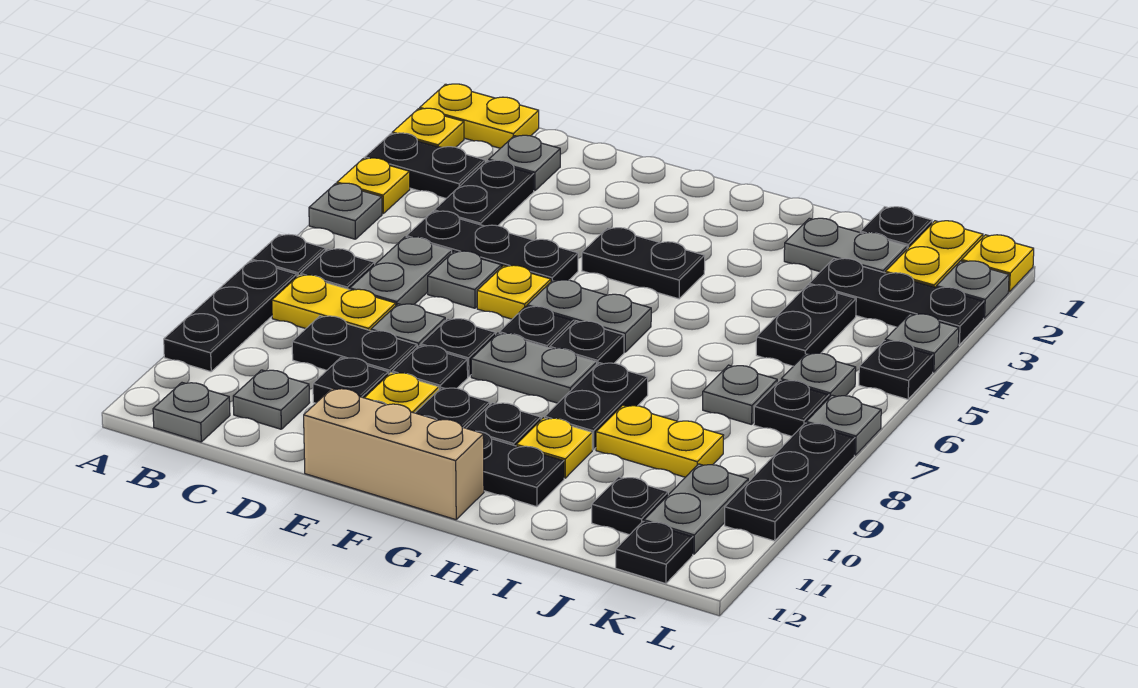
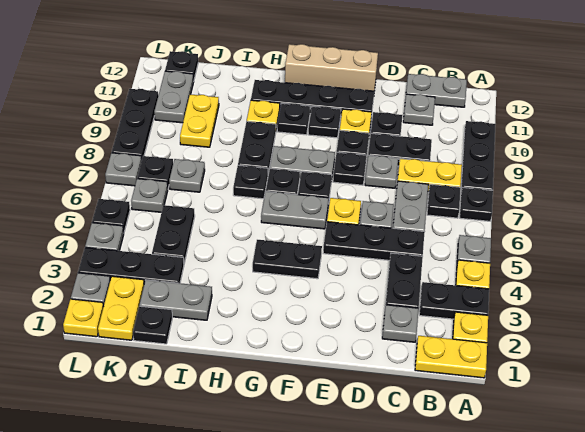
grey plate B12 level 1 -> grey plate B12:C12 level 1
yellow plate I9:J9 level 1 -> yellow plate J9:J10 level 1
black plate J11 level 1 -> black plate H7 level 1

